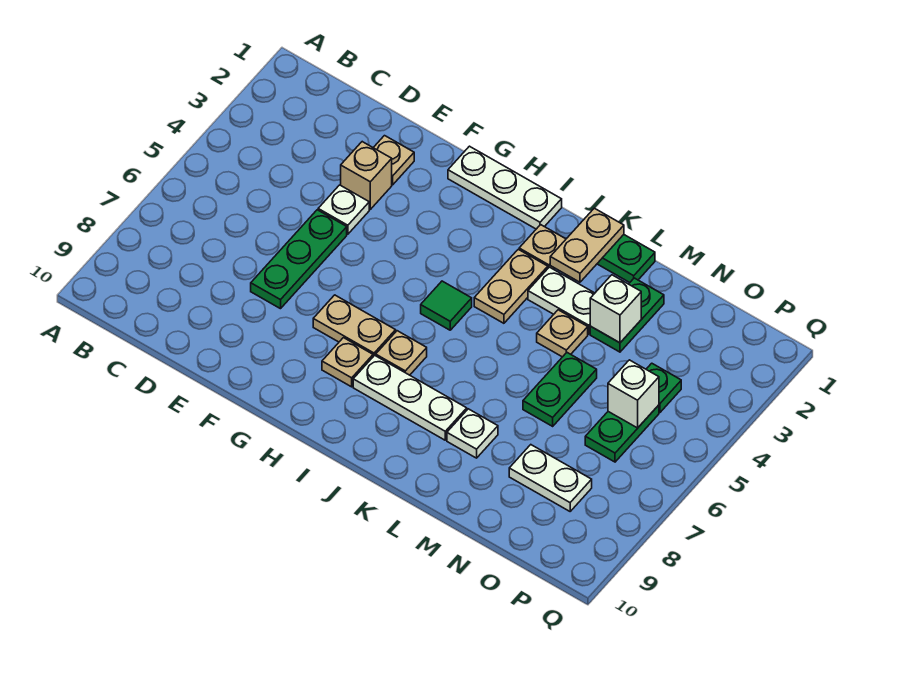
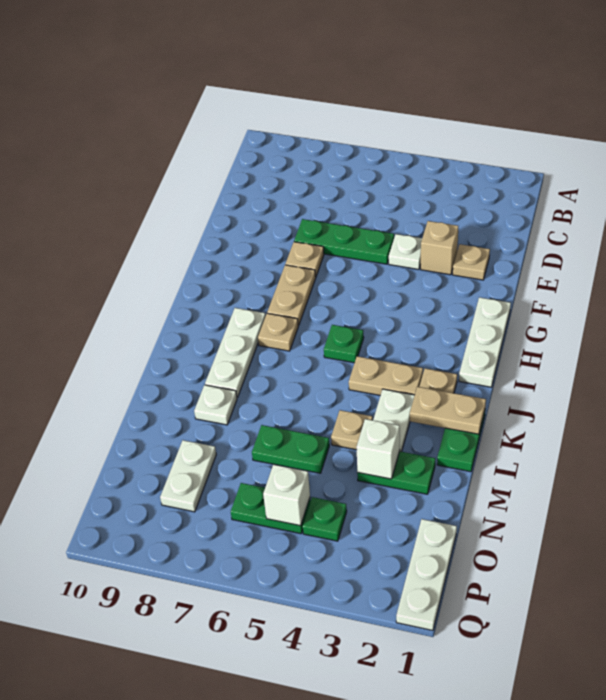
tan plate H8 level 1 -> tan plate F7 level 1
green tile I5 level 1 -> green plate I5 level 1
none -> white plate O1:Q1 level 1

